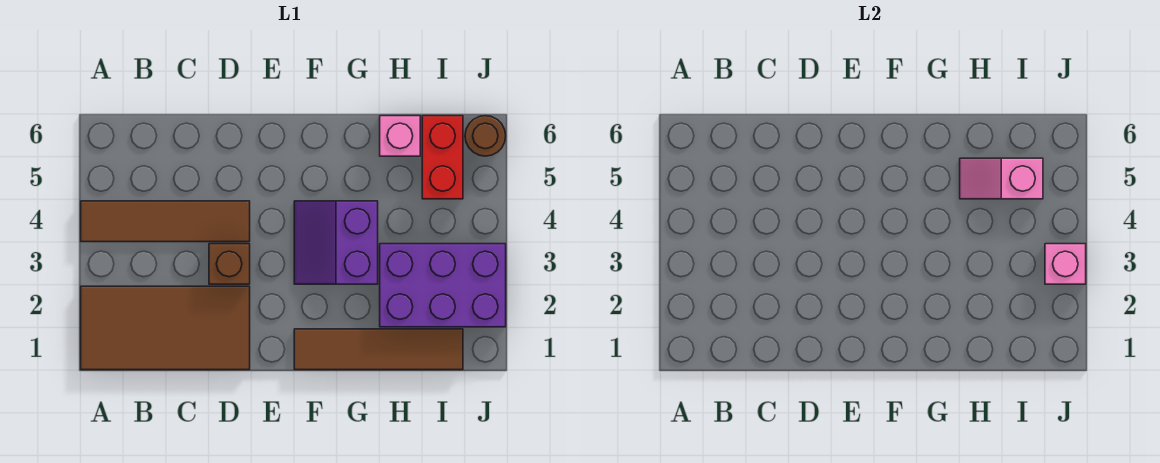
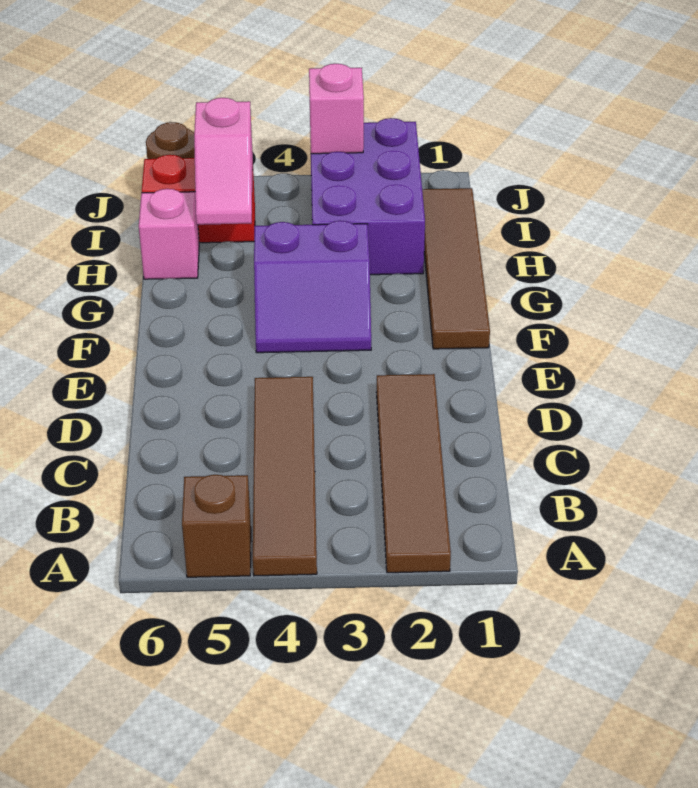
brown tile A1:D2 level 1 -> brown tile A2:D2 level 1
brown brick D3 level 1 -> brown brick A5 level 1

